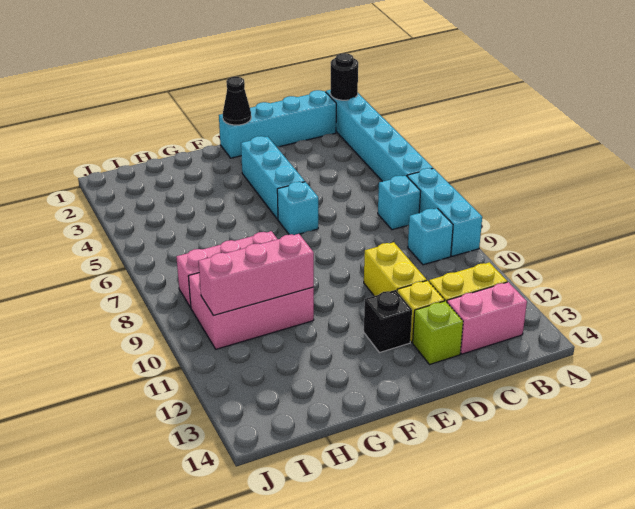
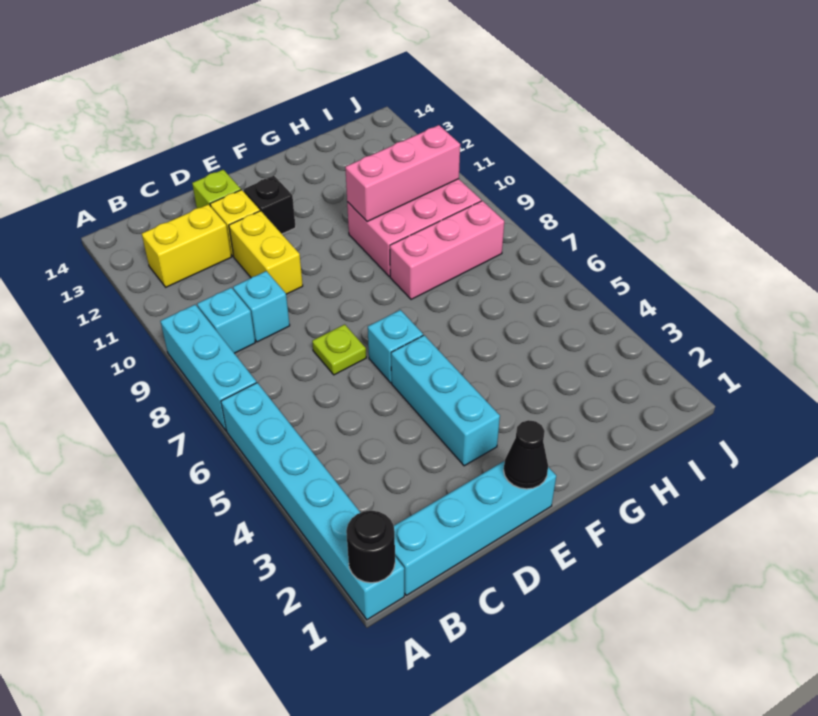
cyan brick B7 level 1 -> cyan brick C9 level 1
pink brick B13:C13 level 1 -> none
none -> lime plate D7 level 1

